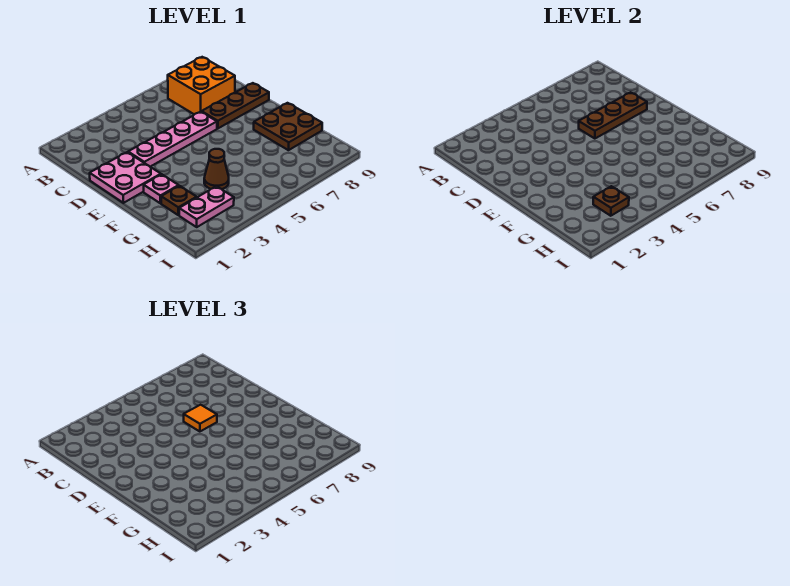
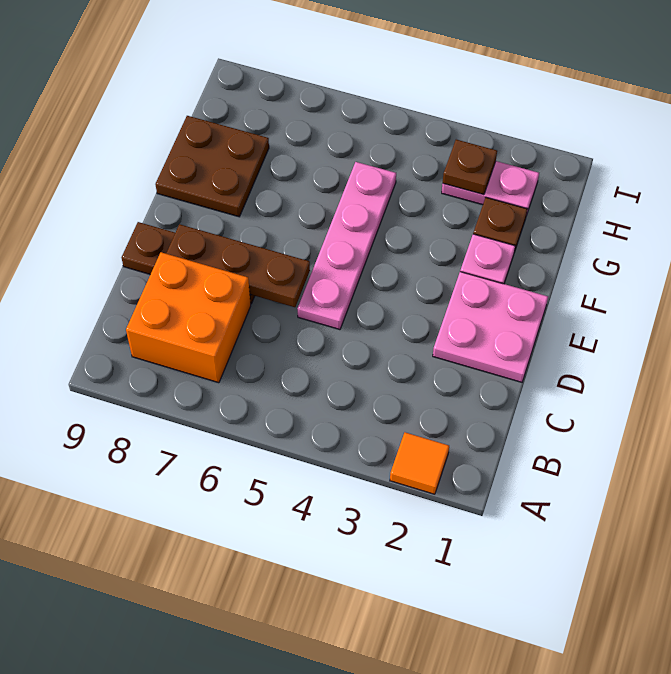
pink plate D3:D6 level 1 -> pink plate D5:G5 level 1
orange tile D6 level 3 -> orange tile A2 level 1
brown cone G4 level 1 -> none

